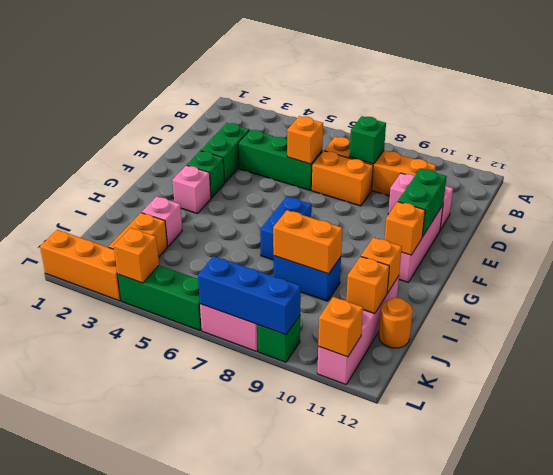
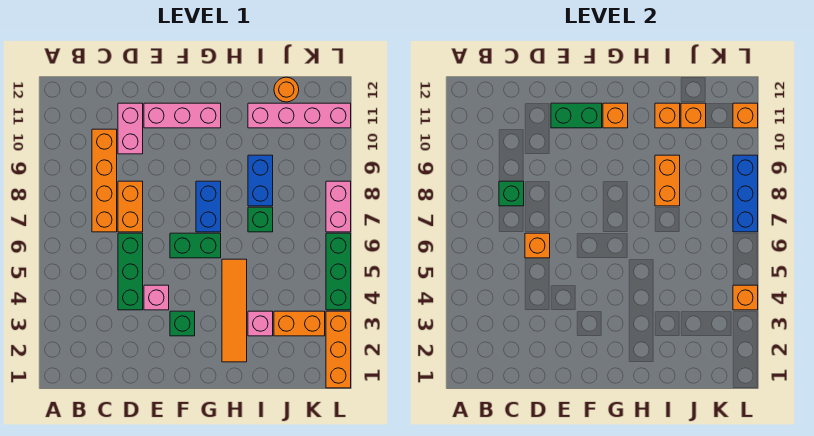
green brick D3:E3 level 1 -> green brick F6:G6 level 1
pink brick G3 level 1 -> pink brick E4 level 1
blue brick G7:H7 level 1 -> blue brick G7:G8 level 1
none -> orange tile H2:H5 level 1
green brick L9 level 1 -> green brick I7 level 1

